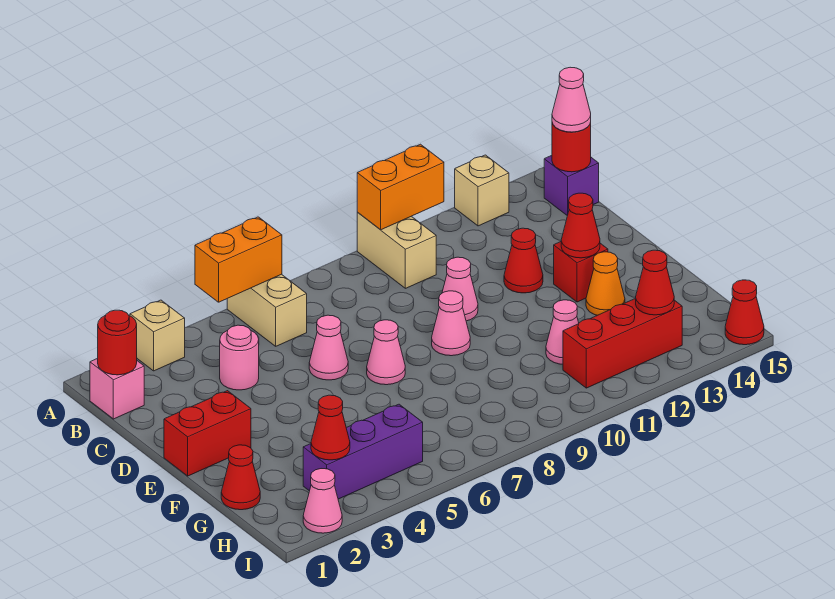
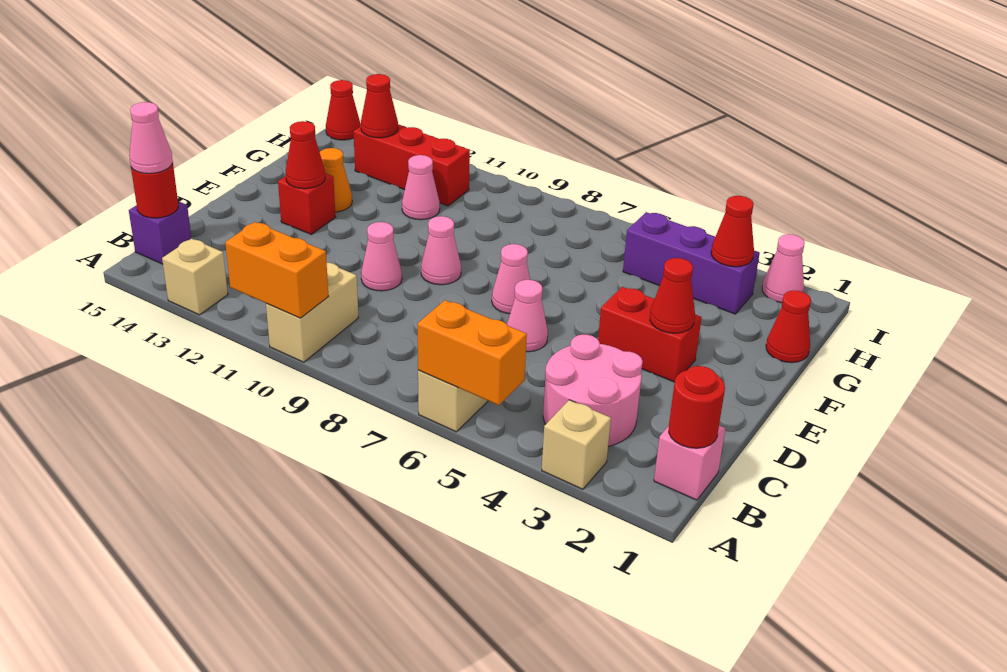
pink round brick C4 level 1 -> pink round brick B3:C4 level 1
red cone D12 level 1 -> red cone E3 level 2
red brick E1:E2 level 1 -> red brick E3:E4 level 1

